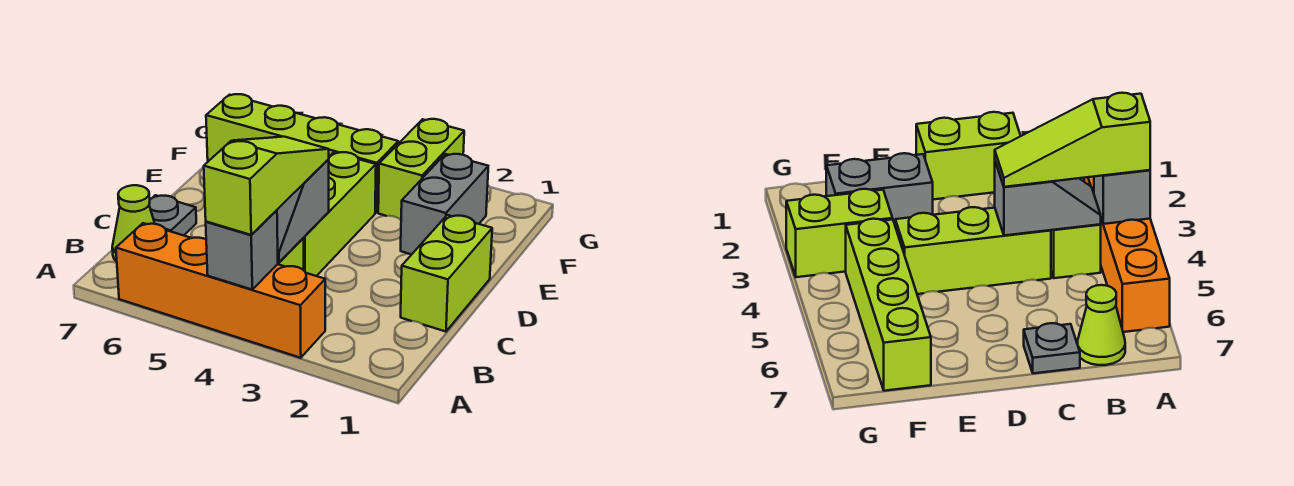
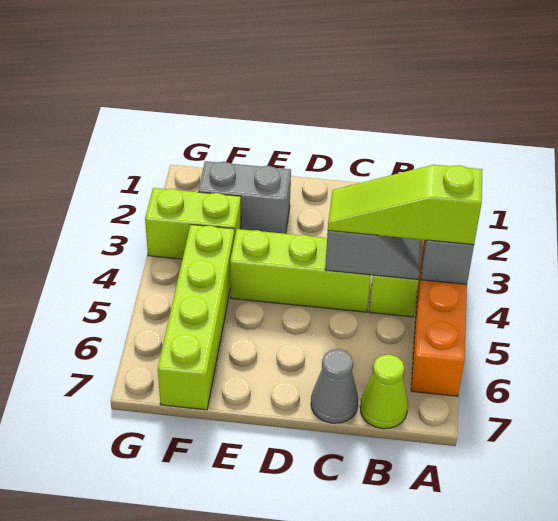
lime brick C1:D1 level 1 -> none
grey plate C7 level 1 -> grey cone C7 level 1

